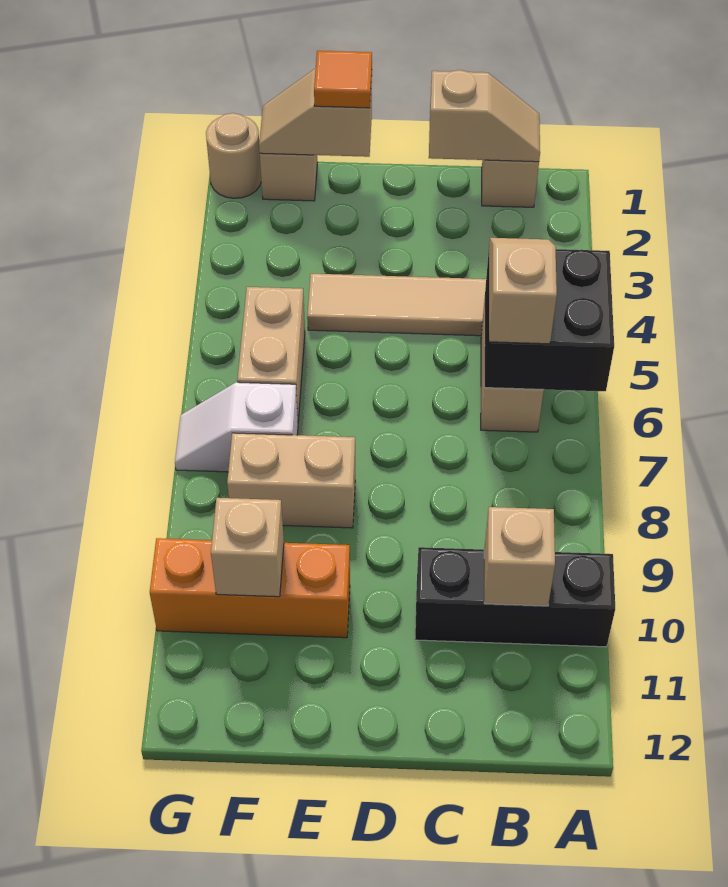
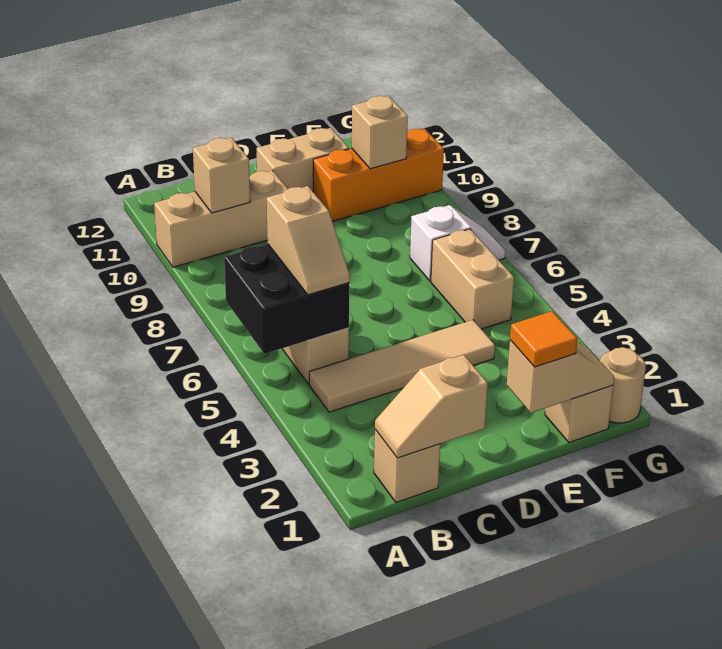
black brick A10:C10 level 1 -> tan brick A10:C10 level 1
tan brick E8:F8 level 1 -> tan brick D11:E11 level 1

